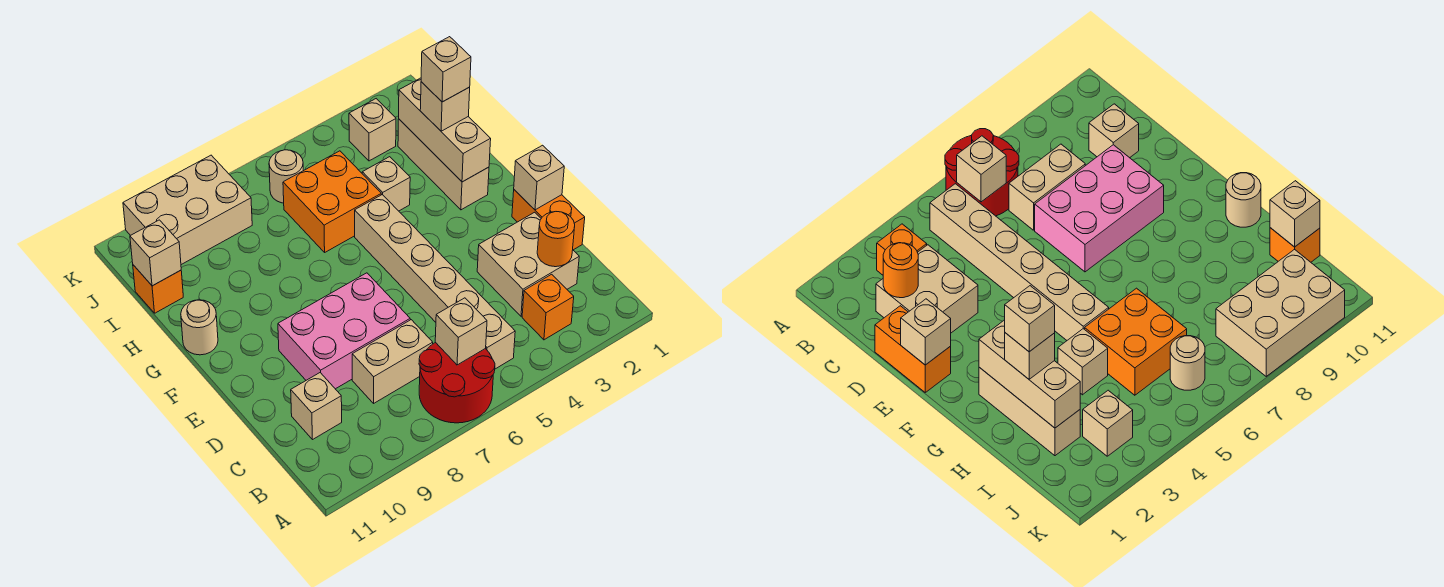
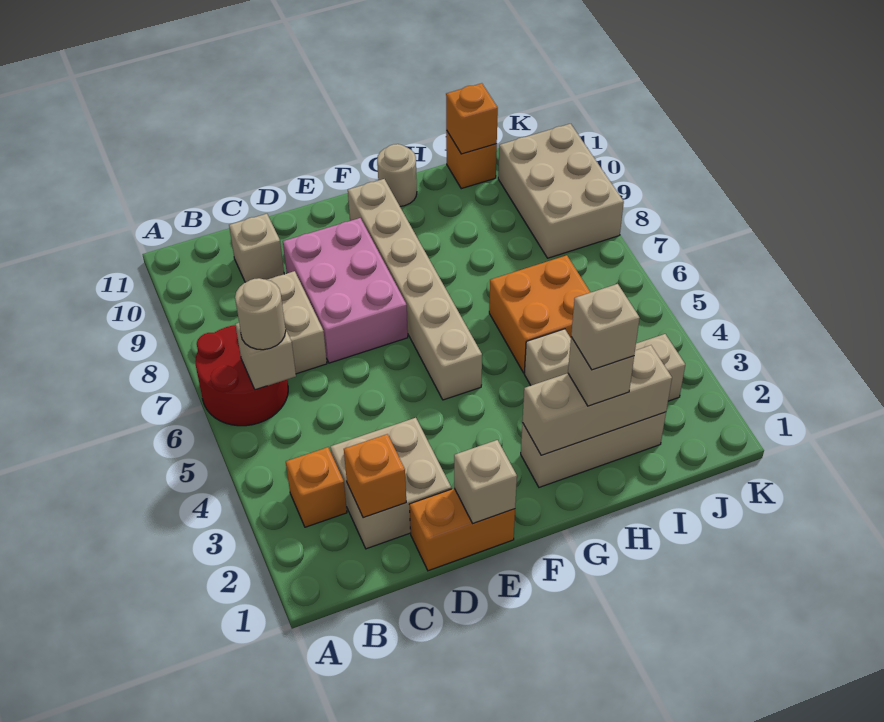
tan brick B5:G5 level 1 -> tan brick F5:F10 level 1
orange round brick C2 level 2 -> orange brick C2 level 2
tan brick I11 level 2 -> orange brick I11 level 2
tan round brick J6 level 1 -> tan round brick B6 level 3

